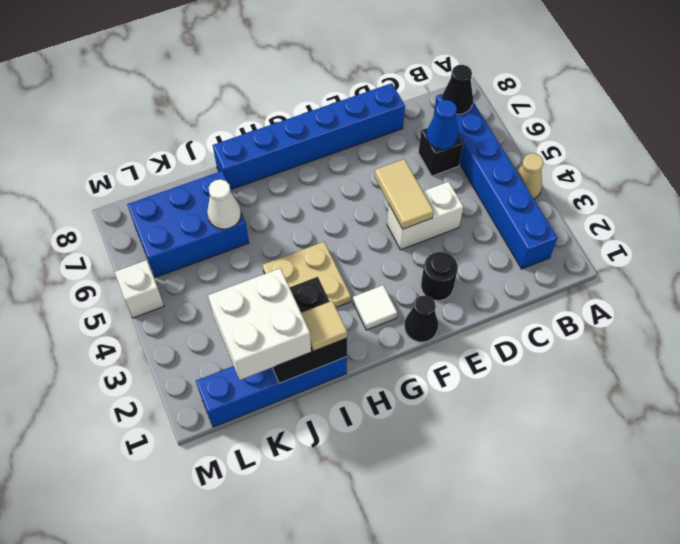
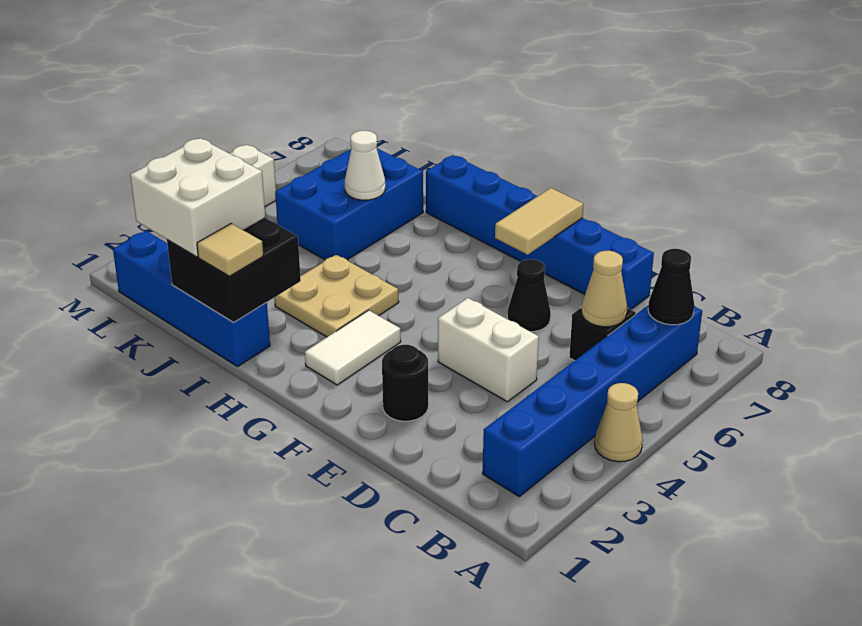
blue cone C6 level 2 -> tan cone C6 level 2
tan tile E4:E5 level 2 -> tan tile F7:F8 level 2
black cone F1 level 1 -> black cone E6 level 1
white tile G2 level 1 -> white tile G2:G3 level 1
blue brick J6:L7 level 1 -> blue brick J5:K7 level 1

